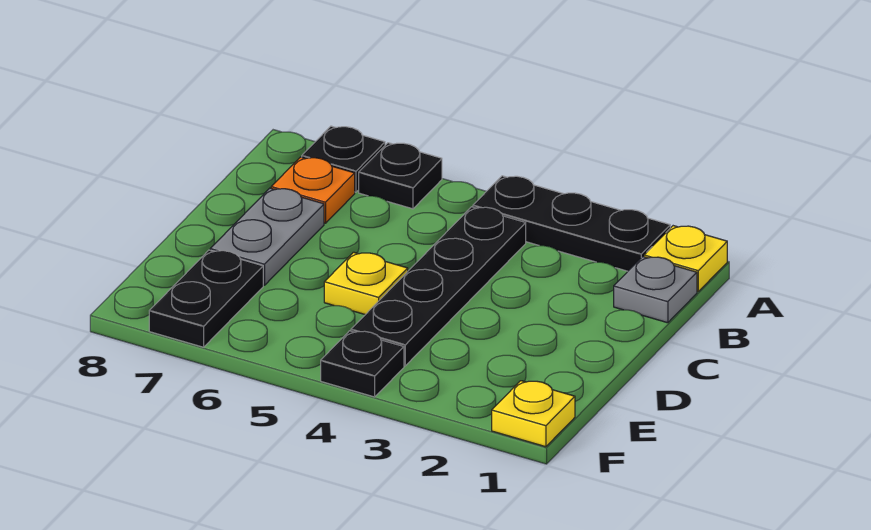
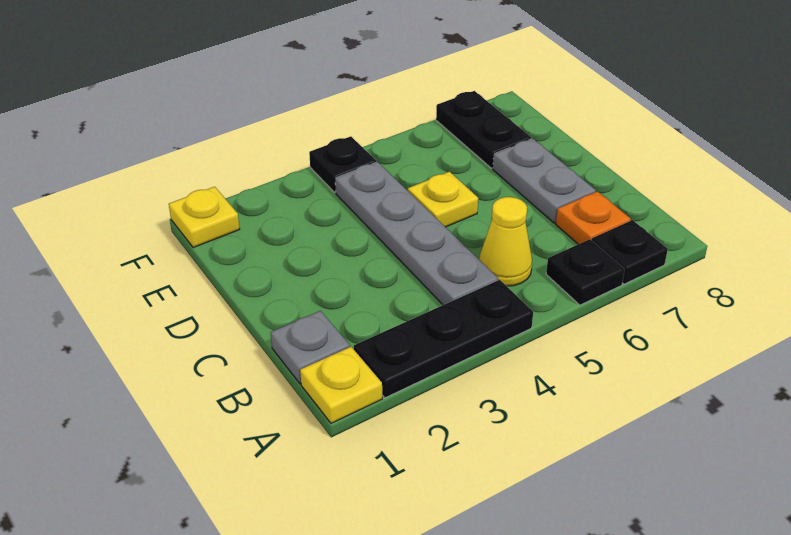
black plate B4:E4 level 1 -> grey plate B4:E4 level 1
none -> yellow cone B5 level 1

